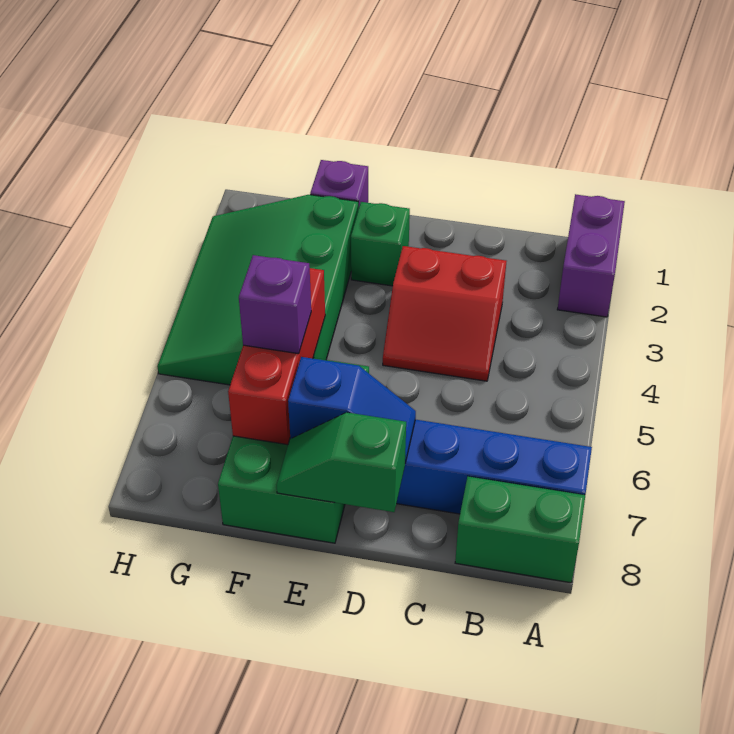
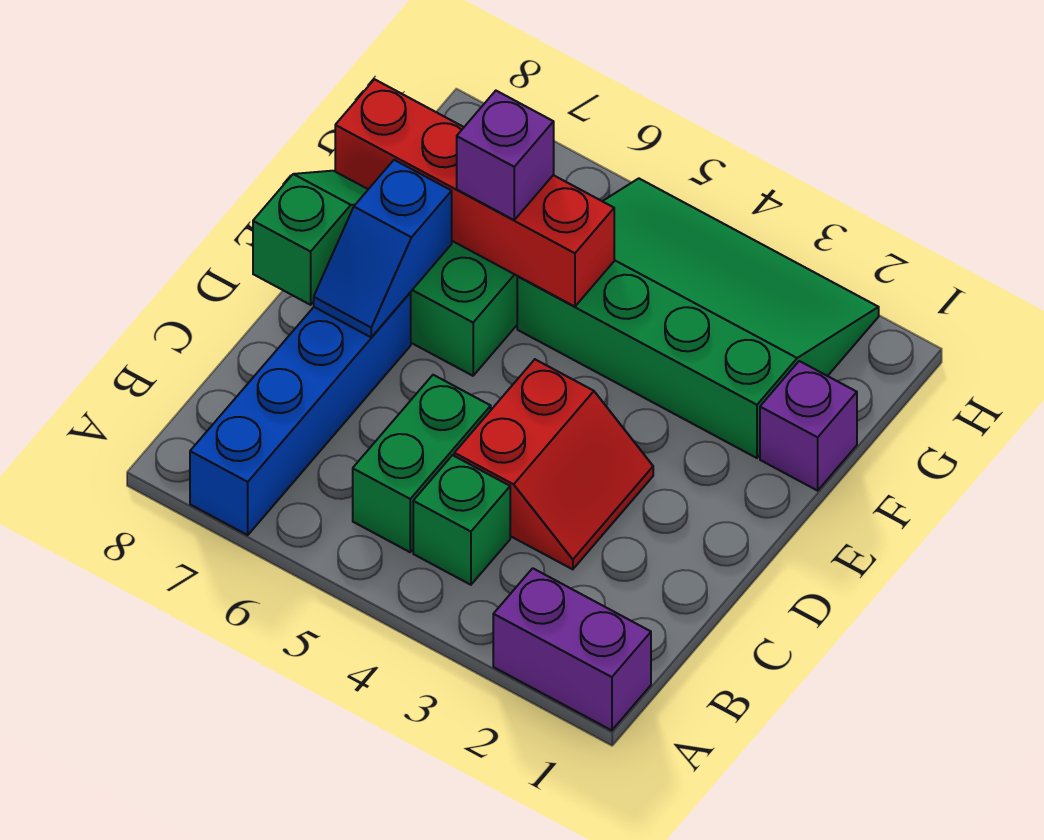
green brick A8:B8 level 1 -> green brick B5:C5 level 1
red slope C3:D4 level 1 top 3 -> red slope C3:D4 level 1 top 4
green brick E2 level 1 -> green brick B4 level 1
red brick F5:F7 level 2 -> red brick F5:F8 level 2

